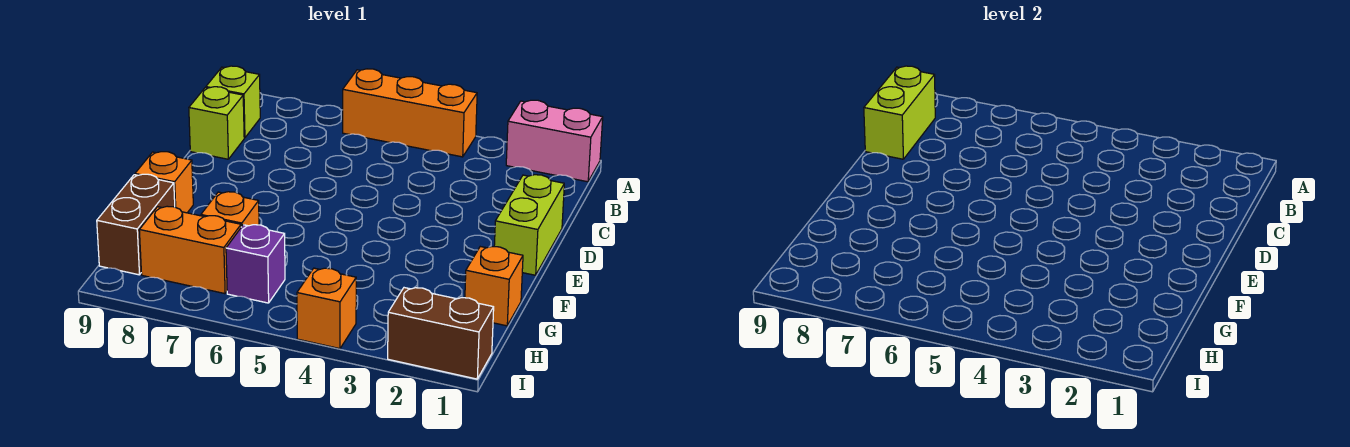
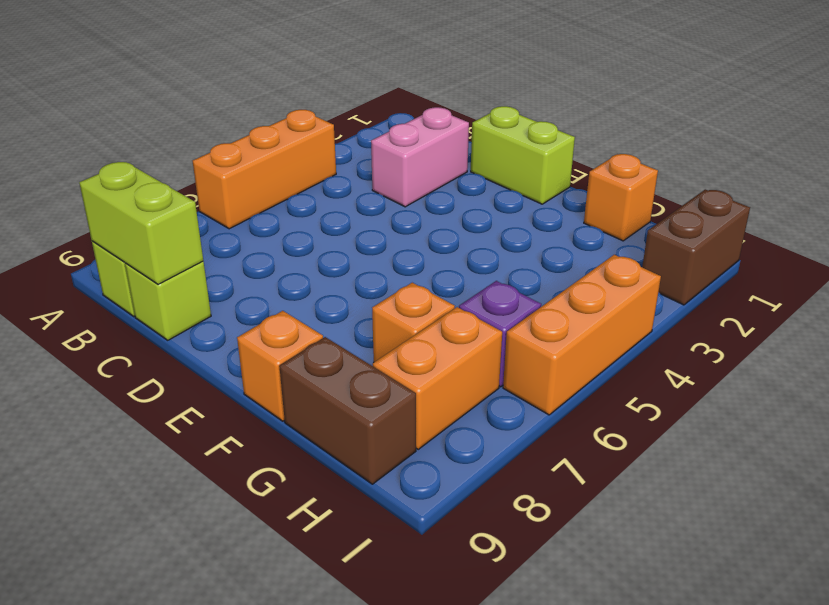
pink brick A1:A2 level 1 -> pink brick C2:C3 level 1
orange brick I4 level 1 -> orange brick I4:I6 level 1

